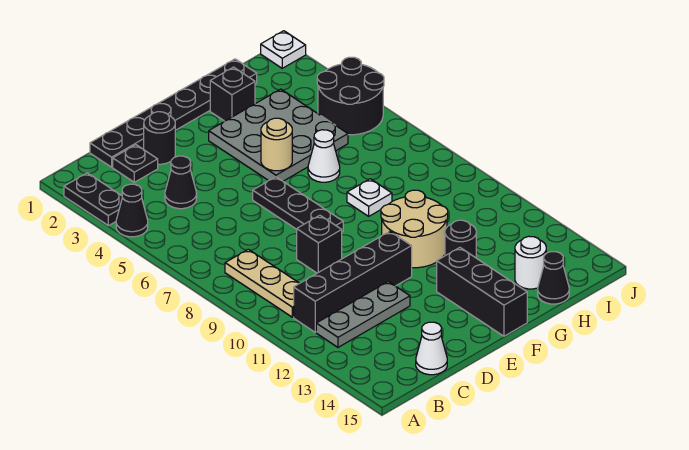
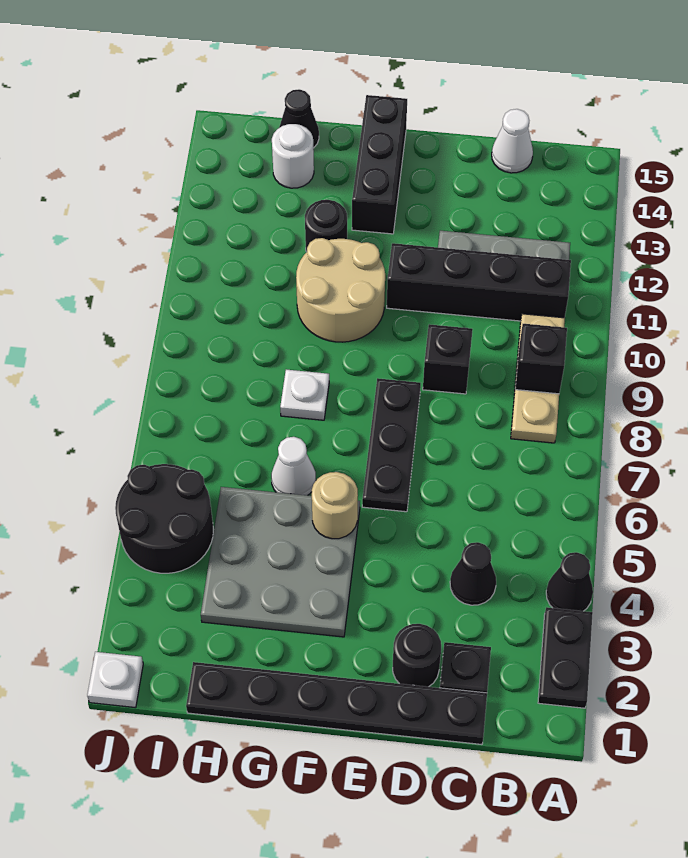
black brick G2 level 1 -> black brick B9 level 2

